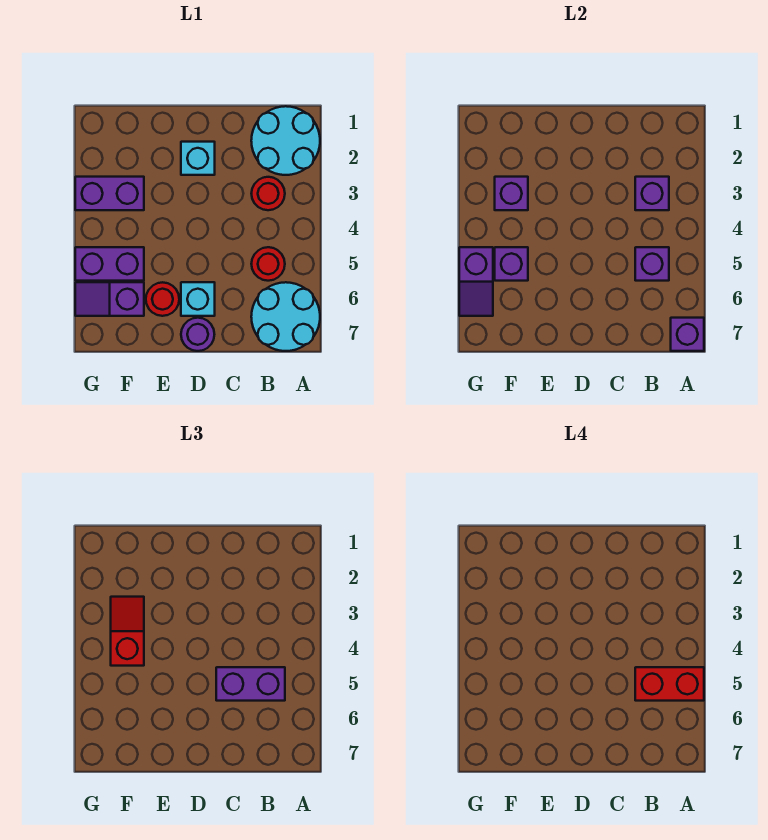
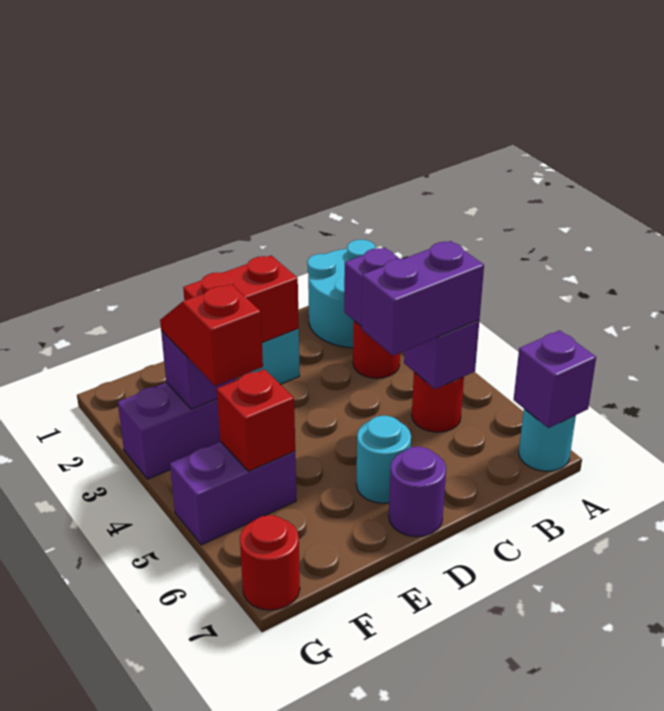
red brick A5:B5 level 4 -> red brick D2:E2 level 2
cyan round brick A6:B7 level 1 -> cyan round brick A7 level 1
cyan brick D6 level 1 -> cyan round brick D6 level 1
red round brick E6 level 1 -> red round brick G7 level 1
purple brick F5 level 2 -> red brick F5 level 2
purple slope F6:G6 level 1 top F -> none
purple slope G5:G6 level 2 top 5 -> none

